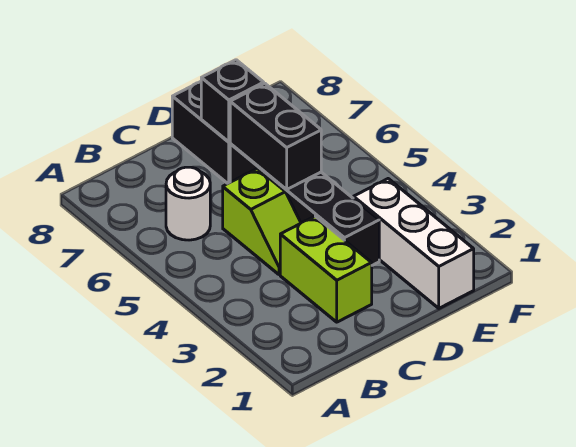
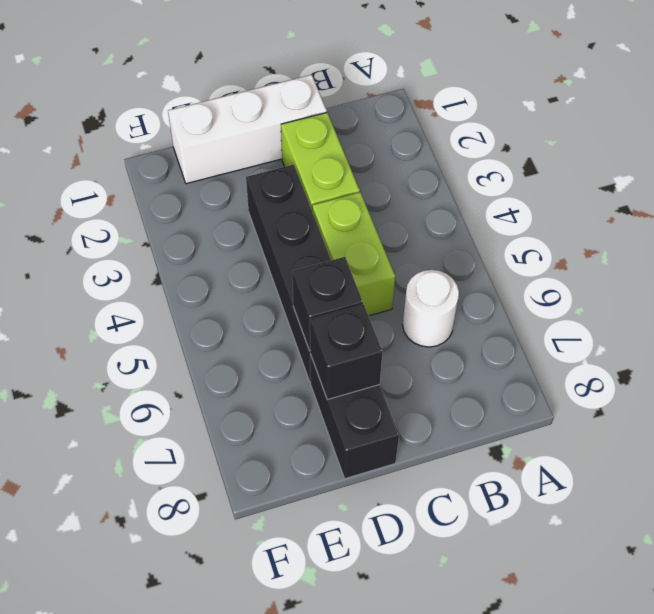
lime slope C4:C5 level 1 top 5 -> lime brick C4:C5 level 1
black brick D5:D6 level 2 -> black brick D6 level 2
white brick E1:E3 level 1 -> white brick C1:E1 level 1

